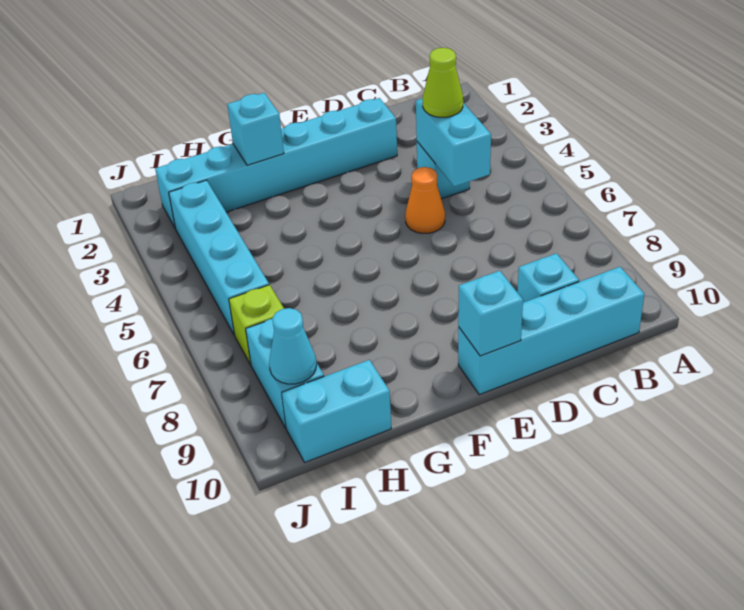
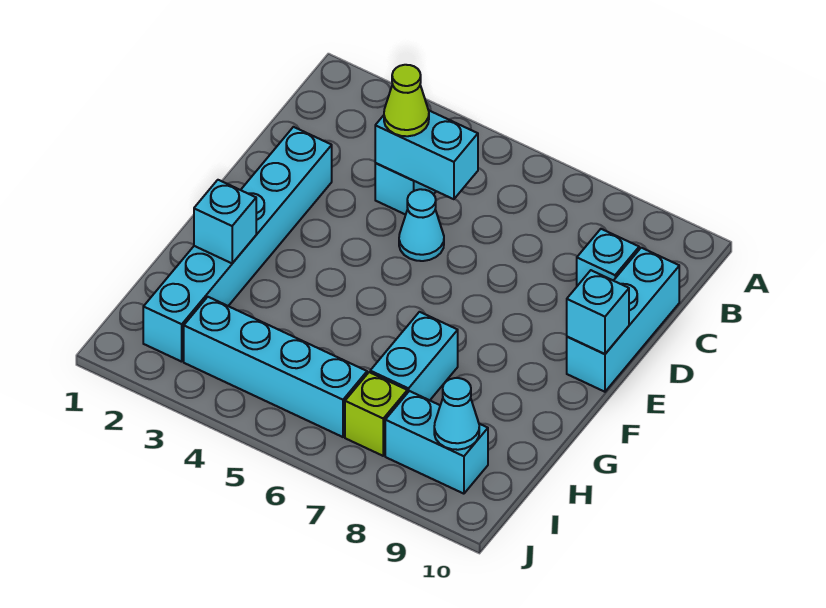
cyan brick B10:E10 level 1 -> cyan brick C10:E10 level 1
orange cone D5 level 1 -> cyan cone D5 level 1
cyan brick H10:I10 level 1 -> cyan brick G7:H7 level 1

